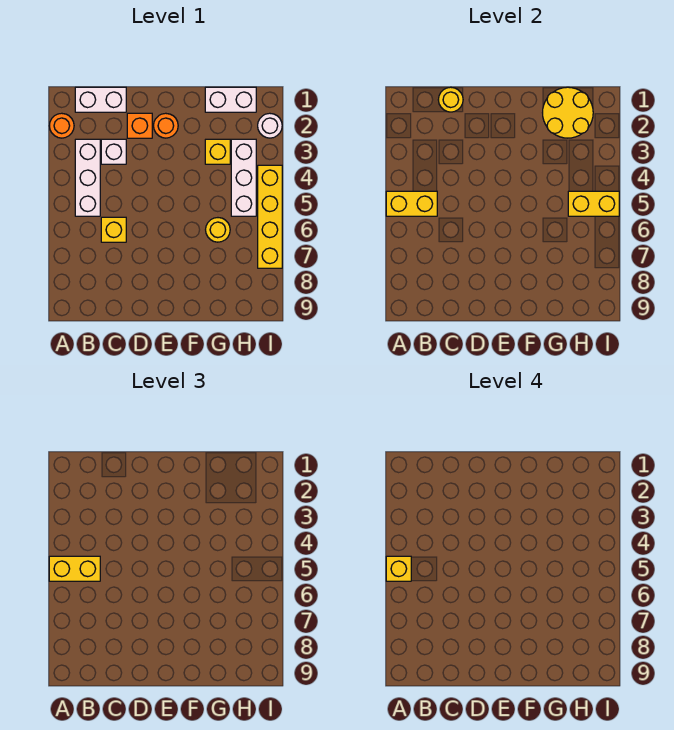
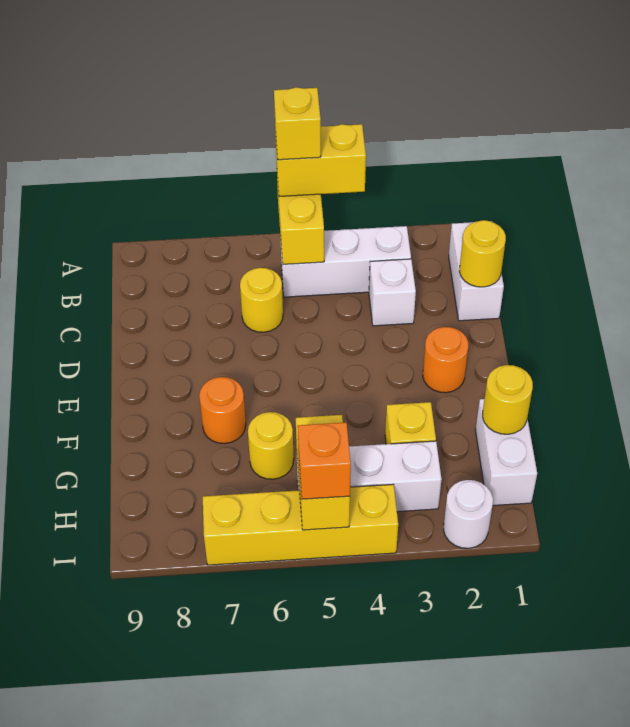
orange round brick A2 level 1 -> orange round brick F7 level 1
yellow brick A5:B5 level 3 -> yellow brick A4:A5 level 3
yellow brick C6 level 1 -> yellow round brick C6 level 1
orange brick D2 level 1 -> orange brick I5 level 3
yellow round brick G1:H2 level 2 -> yellow round brick G1 level 2

